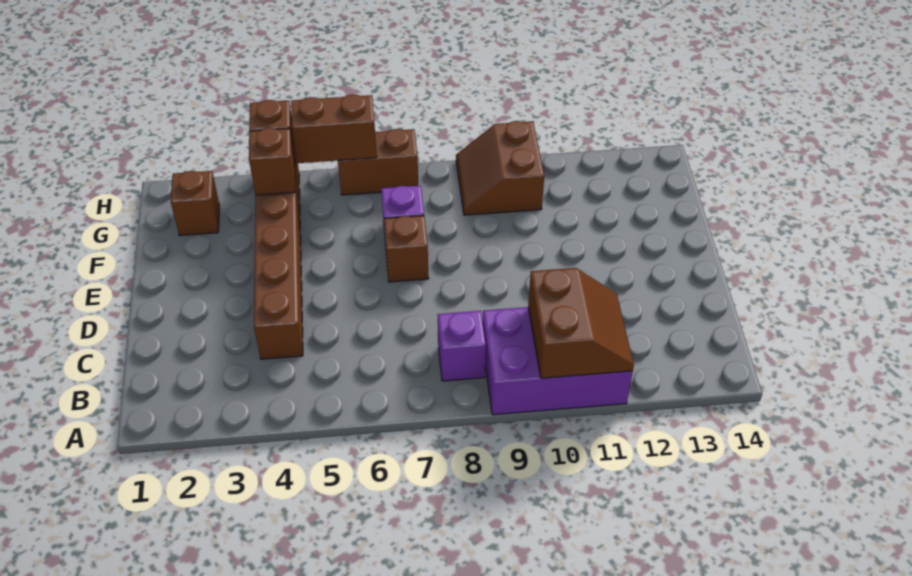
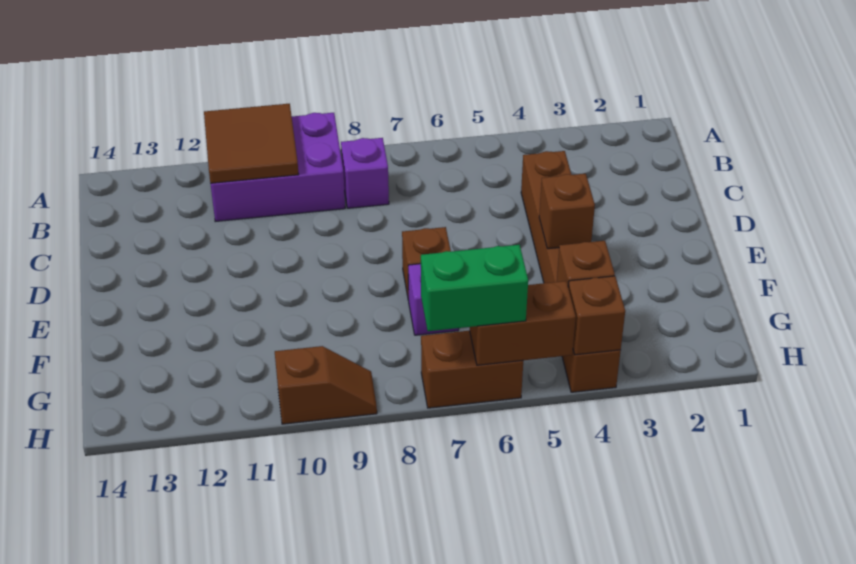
brown slope A10:B11 level 2 top 10 -> brown tile A10:B11 level 2
brown brick G2 level 1 -> brown brick E4 level 2
brown slope G9:H10 level 1 top 10 -> brown slope H9:H10 level 1 top 10
none -> green brick H6:H7 level 3

